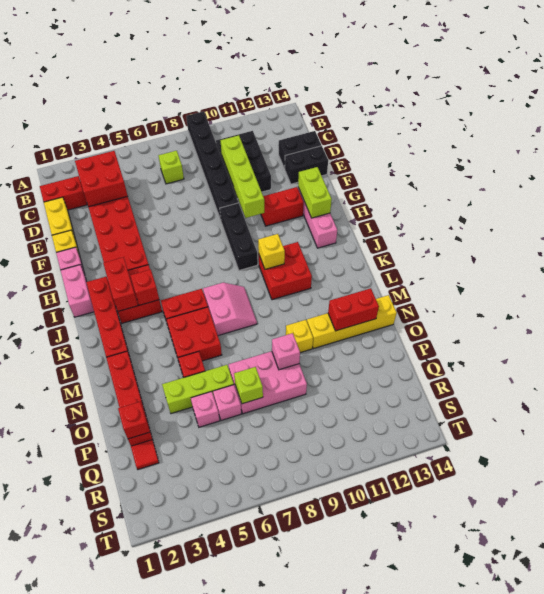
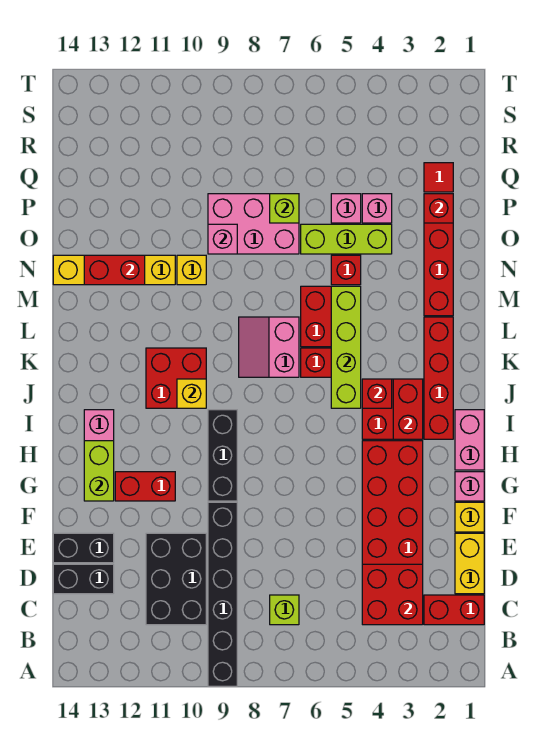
lime brick D10:G10 level 2 -> lime brick J5:M5 level 2
pink brick P6 level 1 -> pink brick P4 level 1

